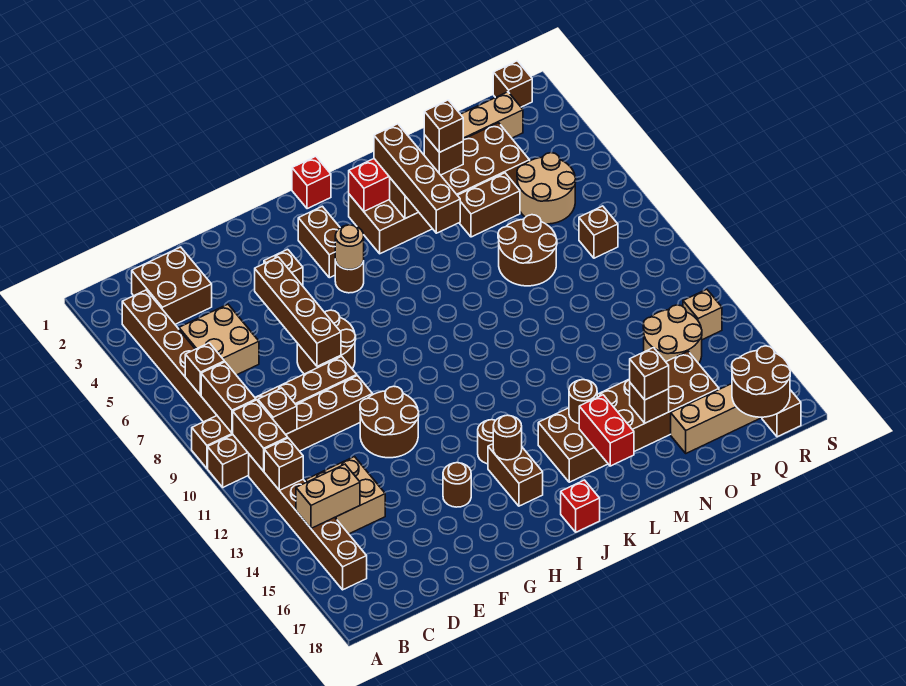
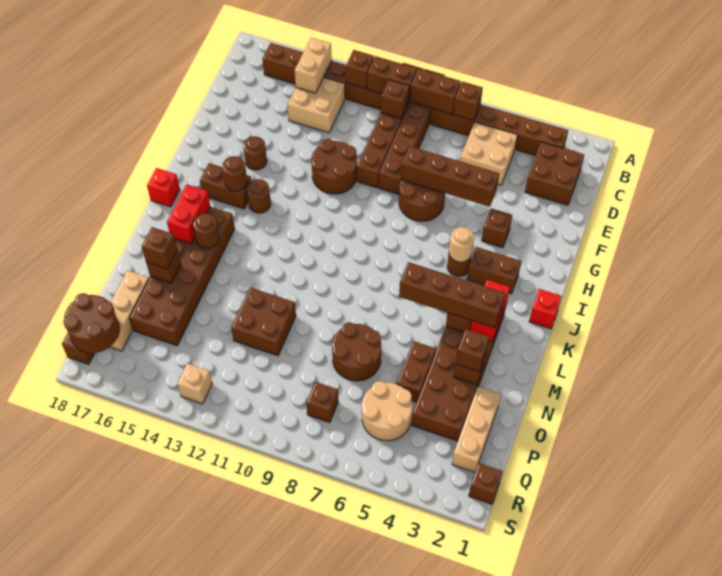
red brick L16:L17 level 2 -> red brick K16:L16 level 2
none -> brown brick N11:O12 level 1
tan round brick P13:Q14 level 1 -> none

